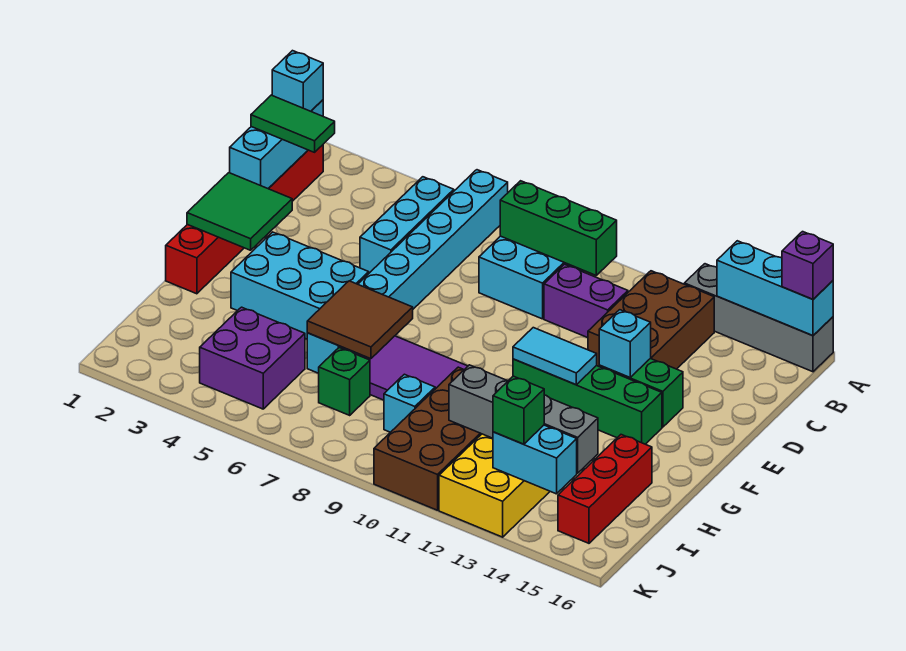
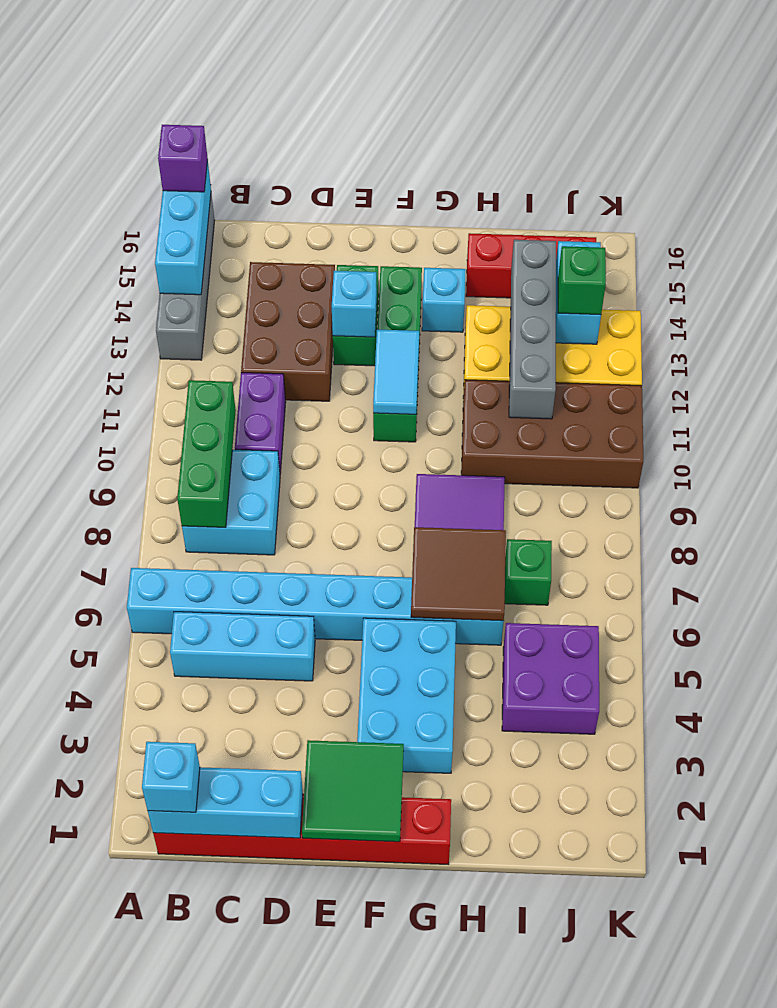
brown brick B12:D13 level 1 -> brown brick C12:D14 level 1
green tile C1:C2 level 3 -> none
cyan brick I9 level 1 -> cyan brick G14 level 1

